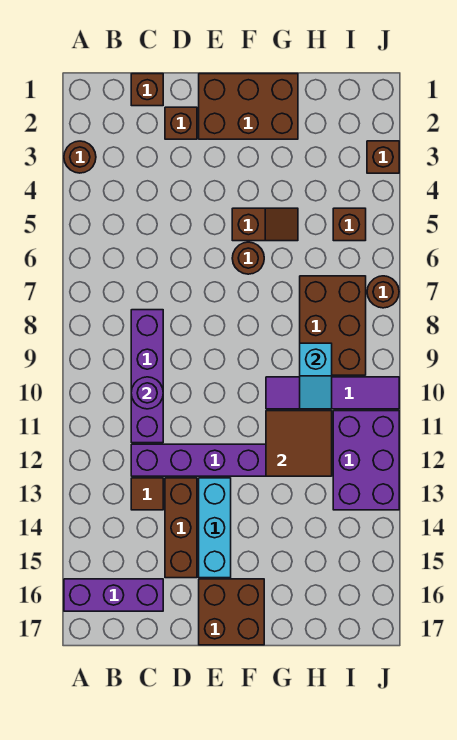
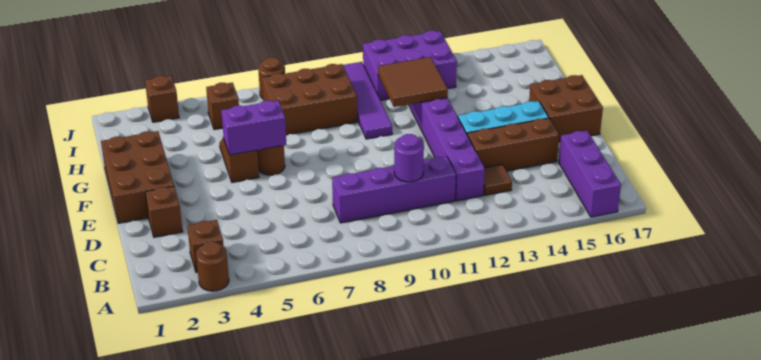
brown brick C1 level 1 -> brown brick B3 level 1
none -> purple brick F5:F6 level 2
cyan slope H9:H10 level 2 top 9 -> none

